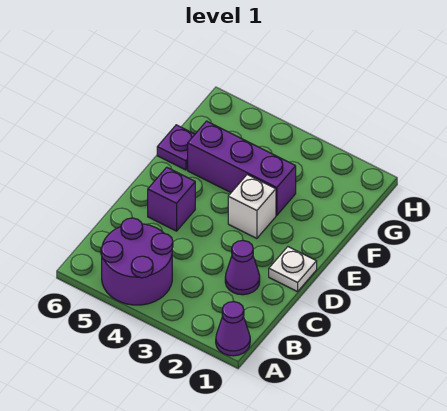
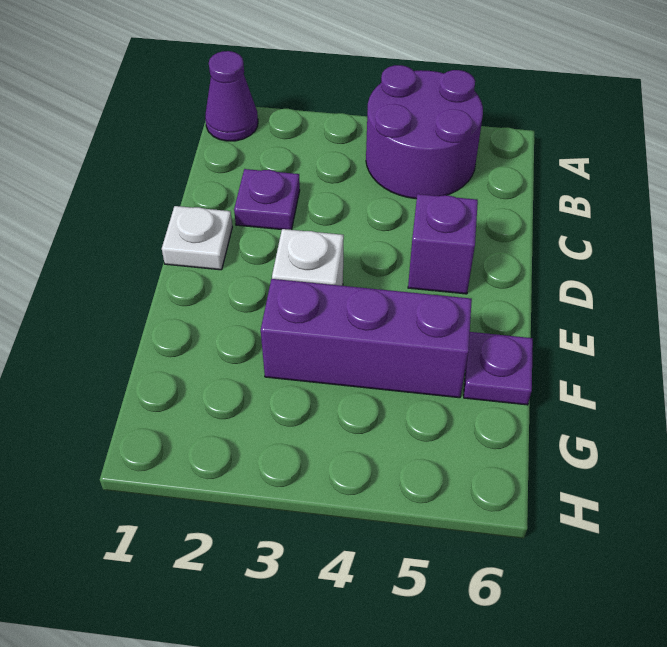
purple cone C2 level 1 -> purple plate C2 level 1

